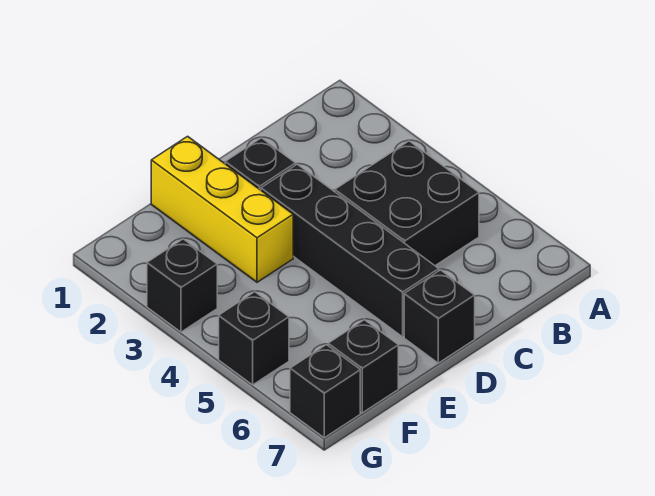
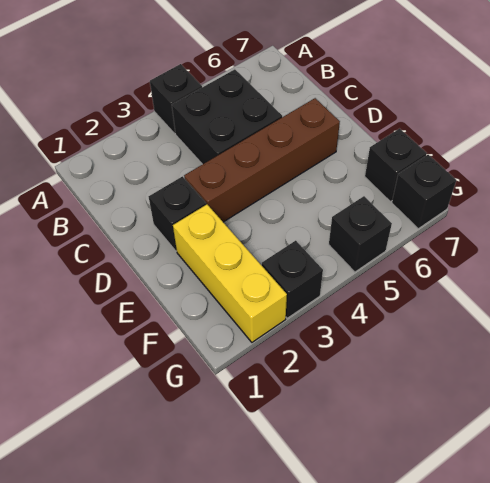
black brick D3:D6 level 1 -> brown brick D3:D6 level 1
black brick D7 level 1 -> black brick A4 level 1
yellow brick E1:E3 level 1 -> yellow brick E2:G2 level 1

